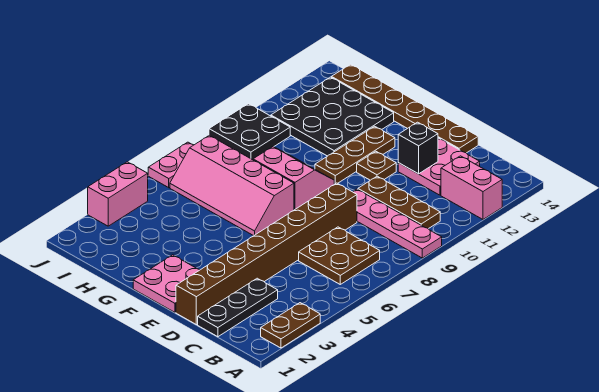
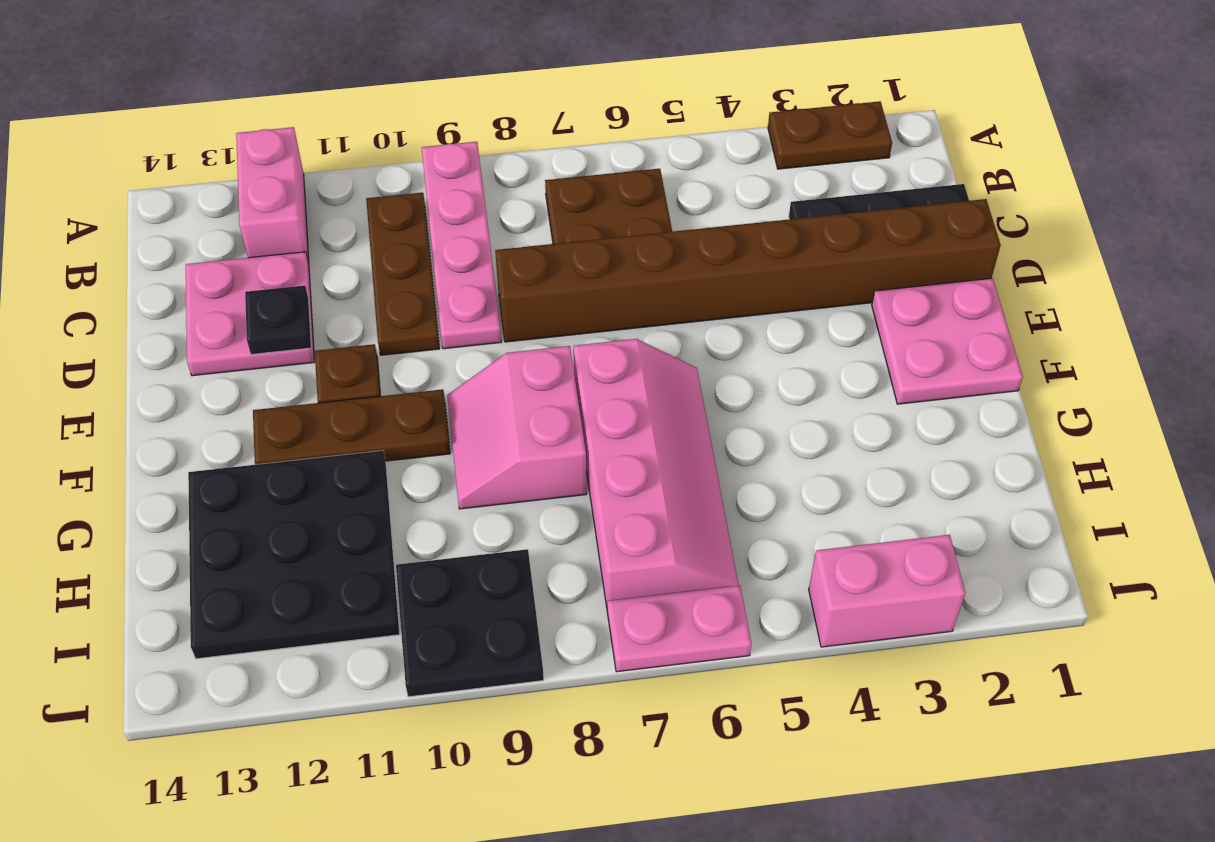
black brick D12 level 2 -> black plate D12 level 2
brown plate D14:I14 level 1 -> none

